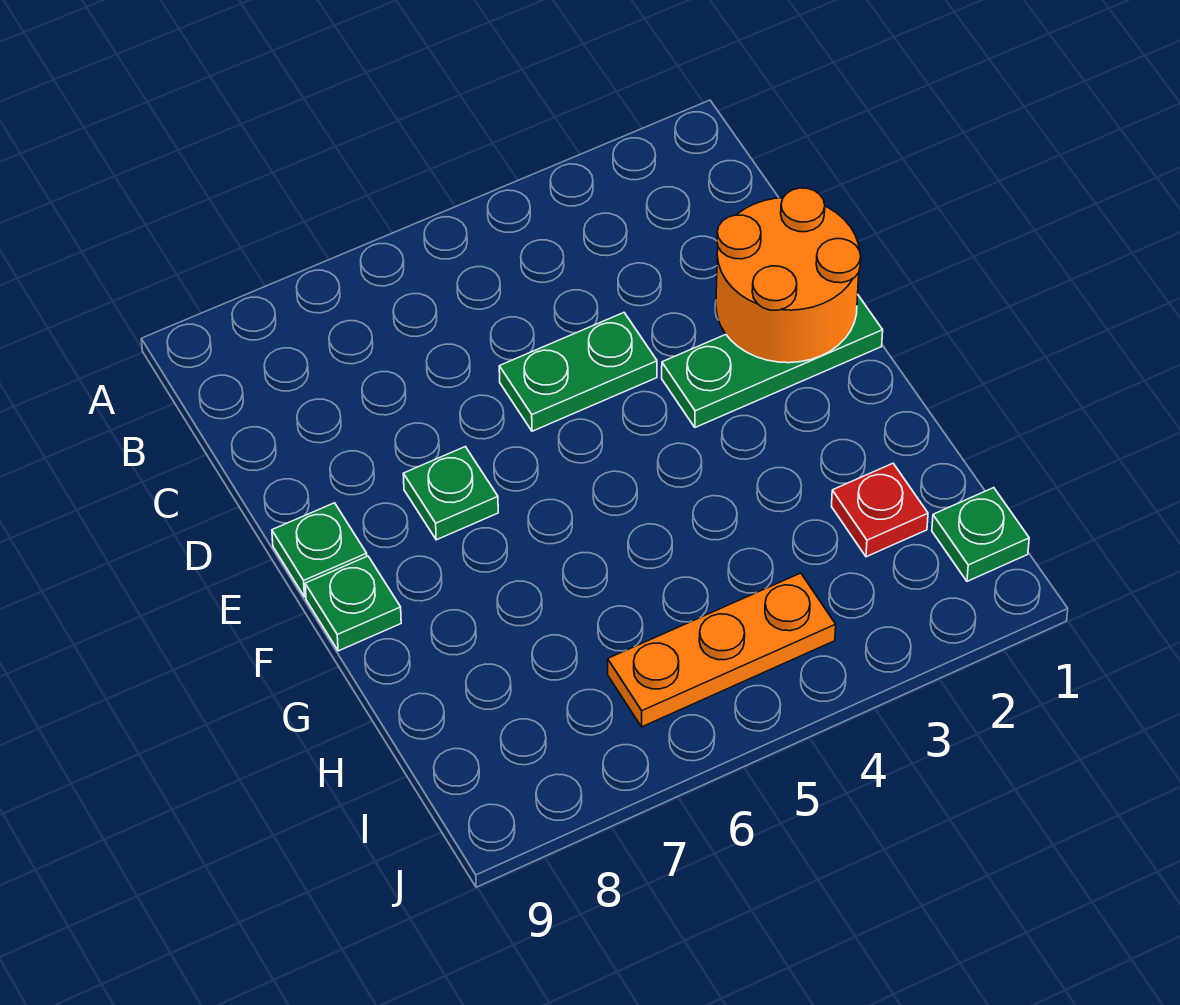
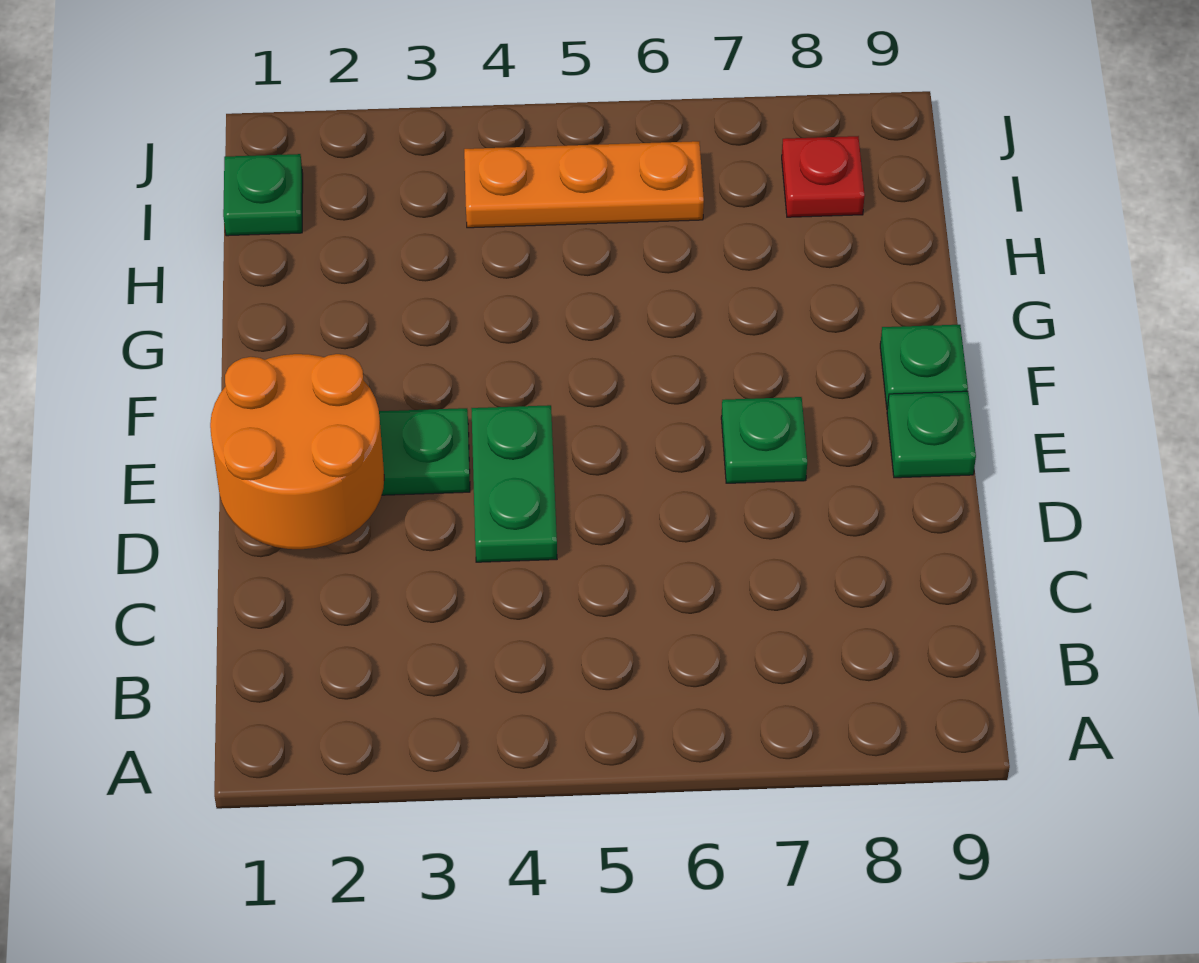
green plate D4:D5 level 1 -> green plate D4:E4 level 1
red plate H2 level 1 -> red plate I8 level 1

